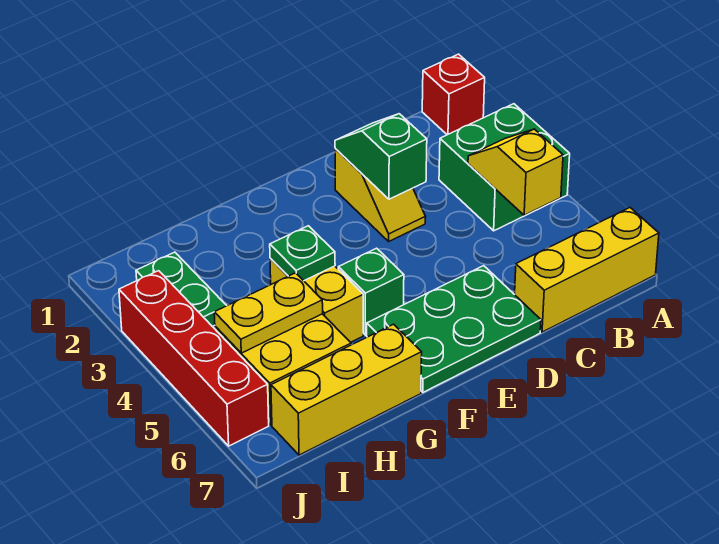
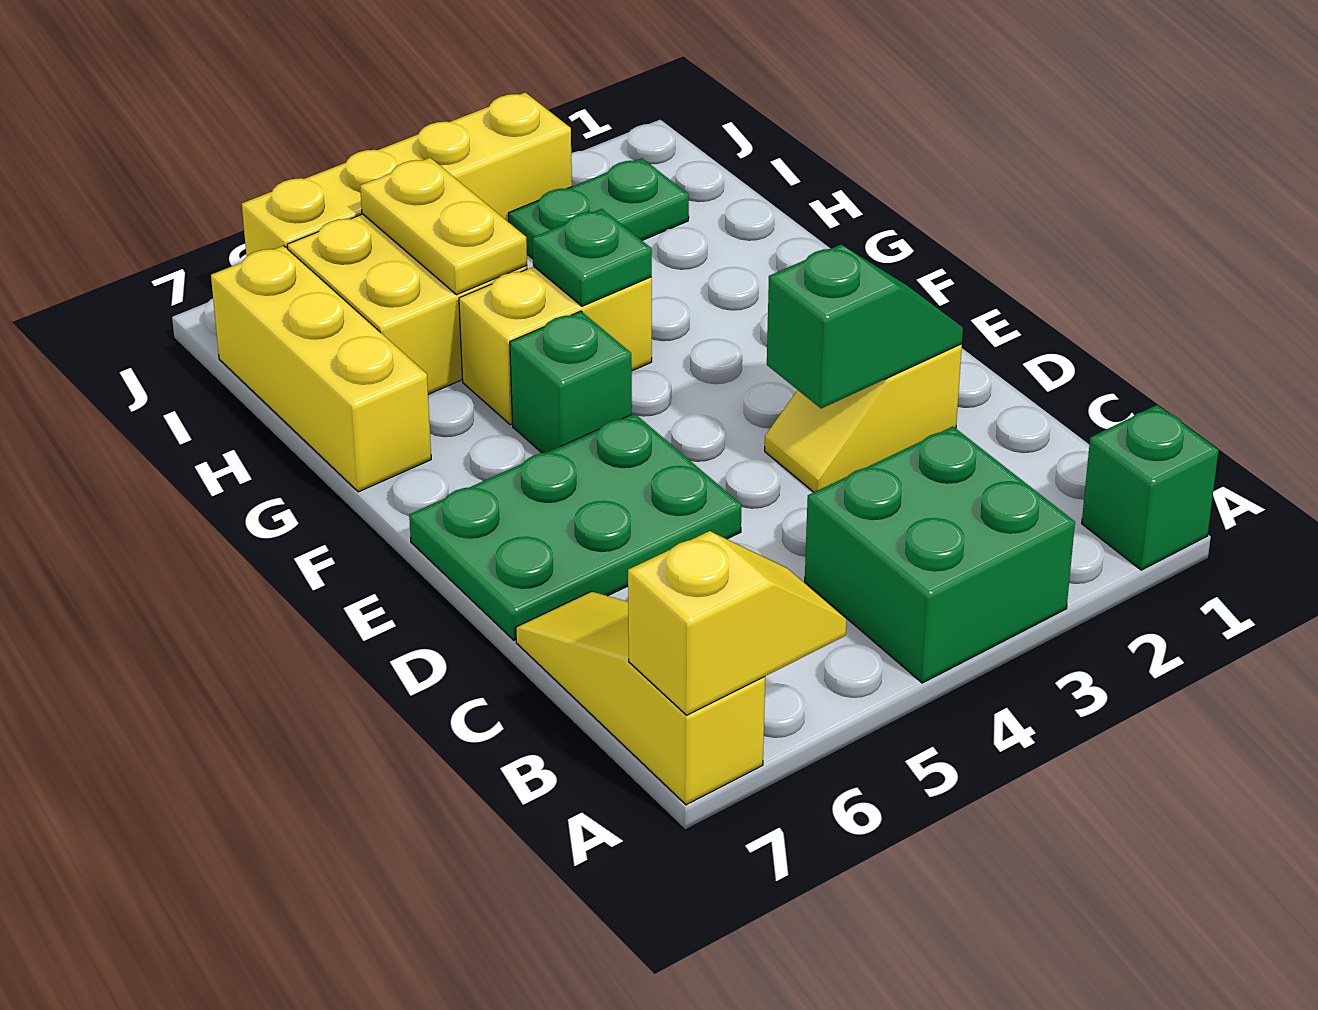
red brick A1 level 1 -> green brick A1 level 1
yellow brick A7:C7 level 1 -> yellow slope A7:C7 level 1 top A
yellow slope B4:B5 level 2 top 5 -> yellow slope A6:A7 level 2 top 7
green plate D6:F7 level 1 -> green plate D5:E7 level 1
red brick J3:J6 level 1 -> yellow brick J3:J6 level 1

